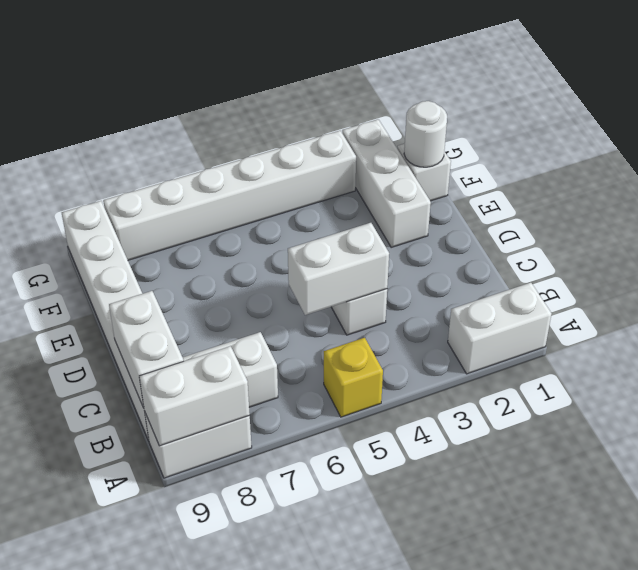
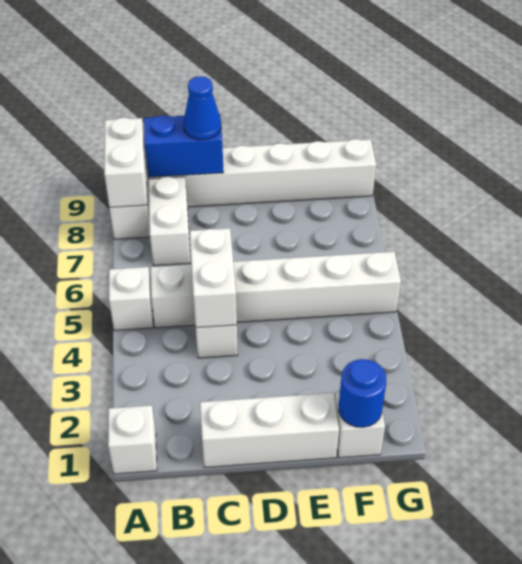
white brick A1:A2 level 1 -> white brick A1 level 1
yellow brick A5 level 1 -> white brick A5 level 1
white brick B9:C9 level 2 -> blue brick B9:C9 level 2
none -> blue cone C9 level 3
white brick E2:G2 level 1 -> white brick C1:E1 level 1
white round brick F1 level 2 -> blue round brick F1 level 2
white brick G3:G8 level 1 -> white brick B5:G5 level 1

